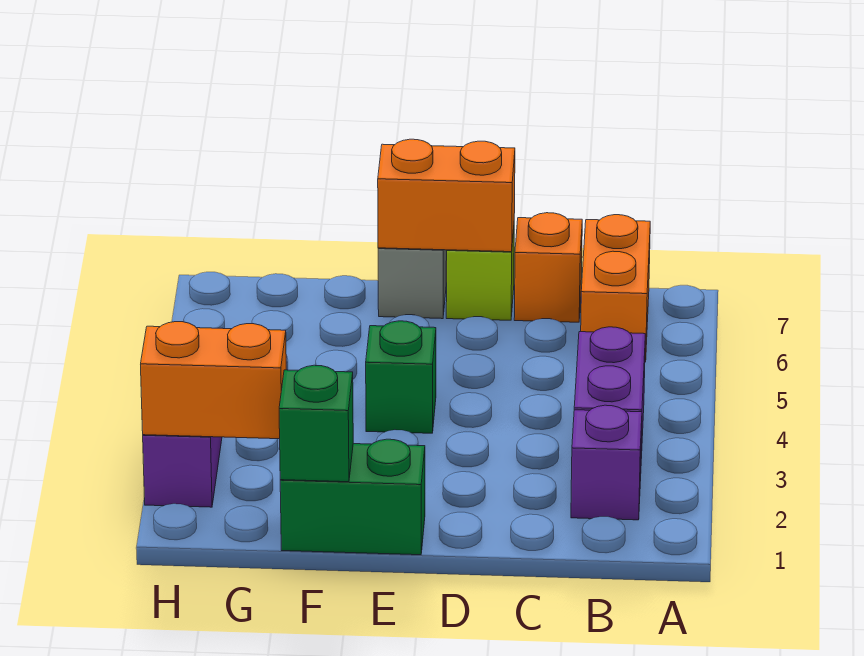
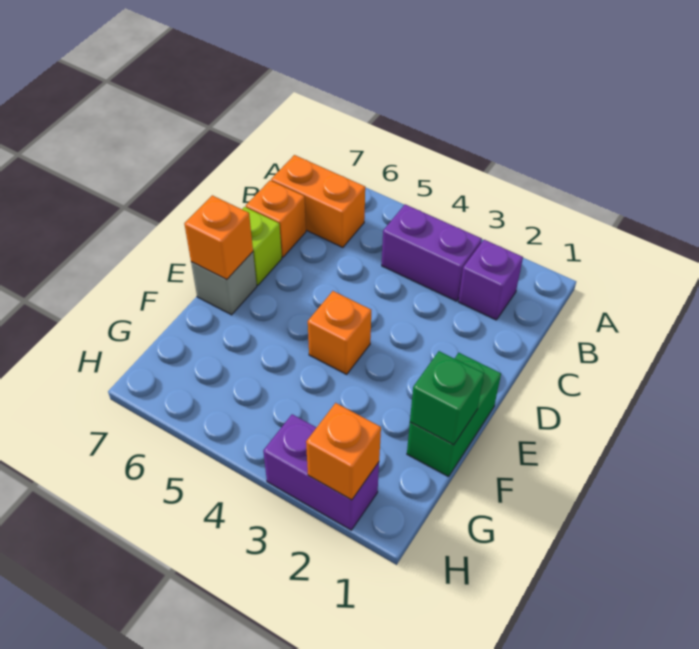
orange brick D7:E7 level 2 -> orange brick E7 level 2
green brick E4 level 1 -> orange brick E4 level 1
orange brick G2:H2 level 2 -> orange brick H2 level 2

